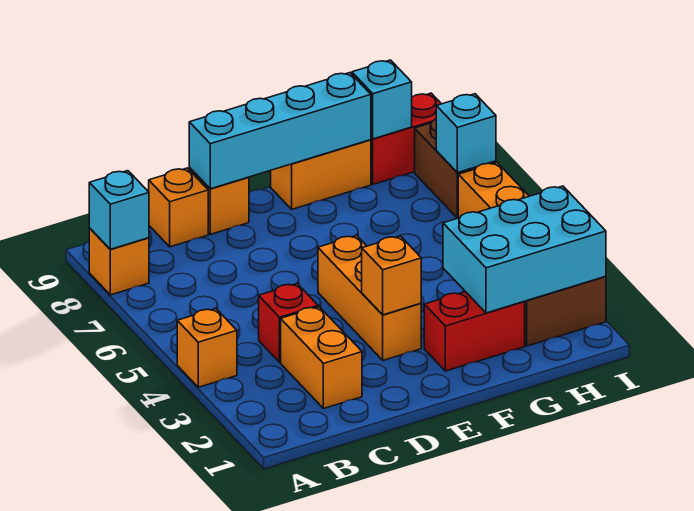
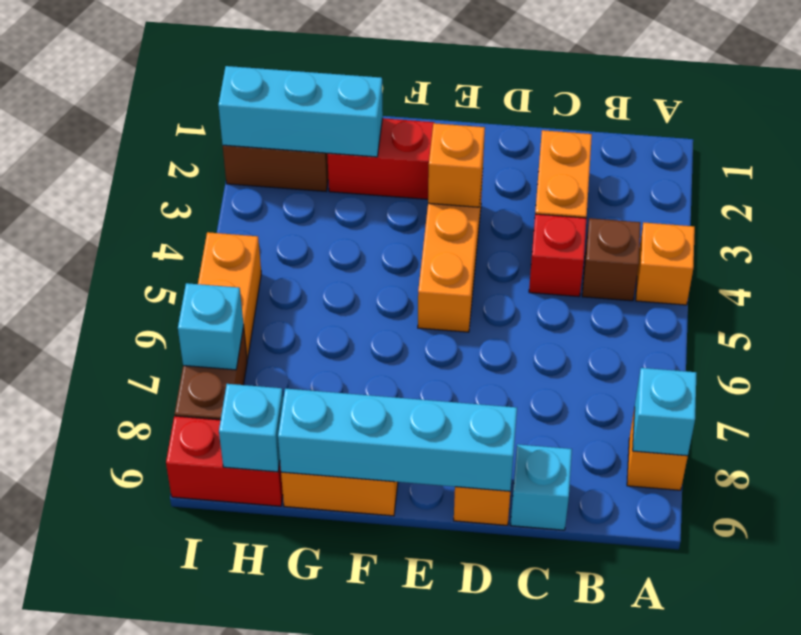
none -> brown brick B4 level 1
orange brick C9 level 1 -> cyan brick C9 level 1
cyan brick G2:I3 level 2 -> cyan brick G2:I2 level 2

